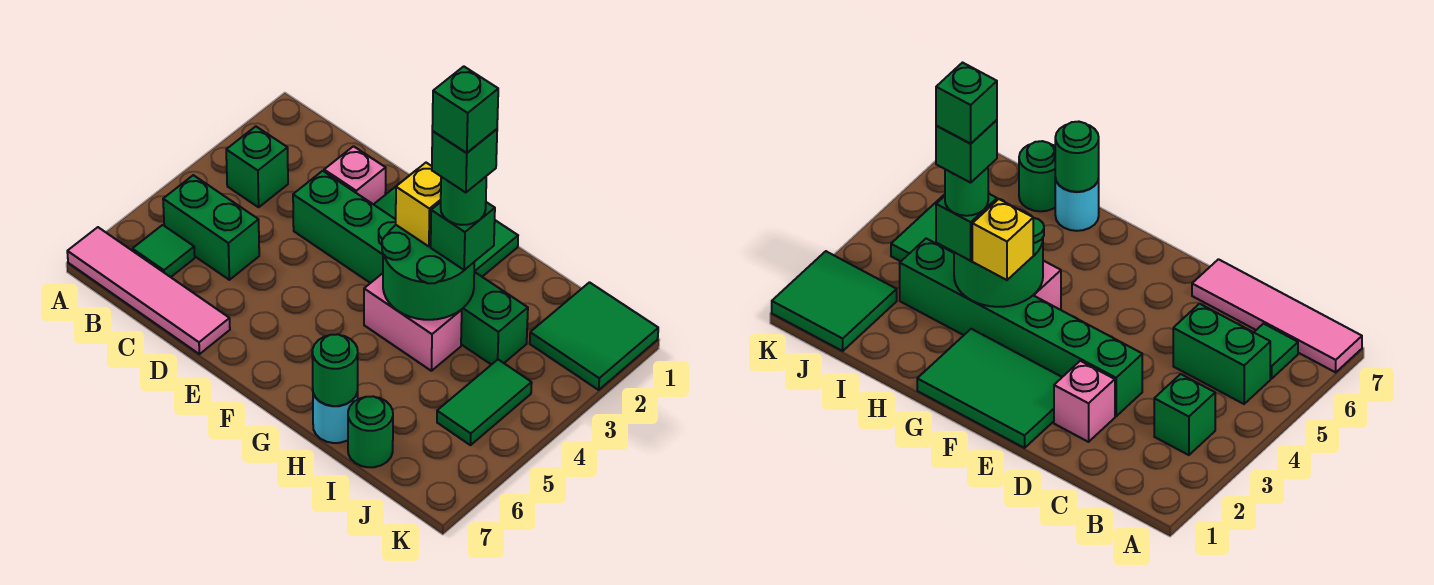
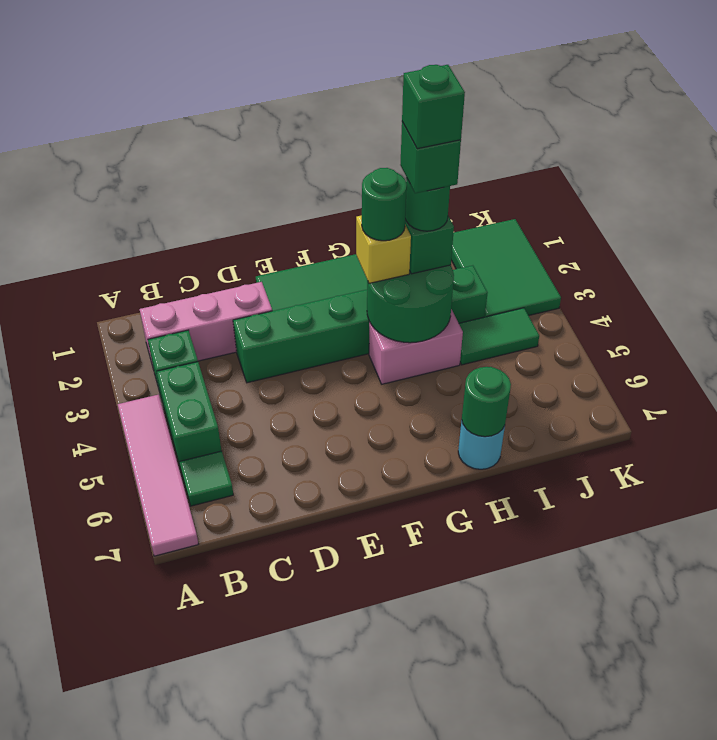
pink tile A7:D7 level 1 -> pink tile A4:A7 level 1
green brick B5:C5 level 1 -> green brick B4:B5 level 1
pink brick D2 level 1 -> pink brick B2:D2 level 1
green round brick I7 level 1 -> green round brick G3 level 4
green tile J1:K2 level 1 -> green tile J1:K3 level 1
green tile J4:J5 level 1 -> green tile I4:J4 level 1

